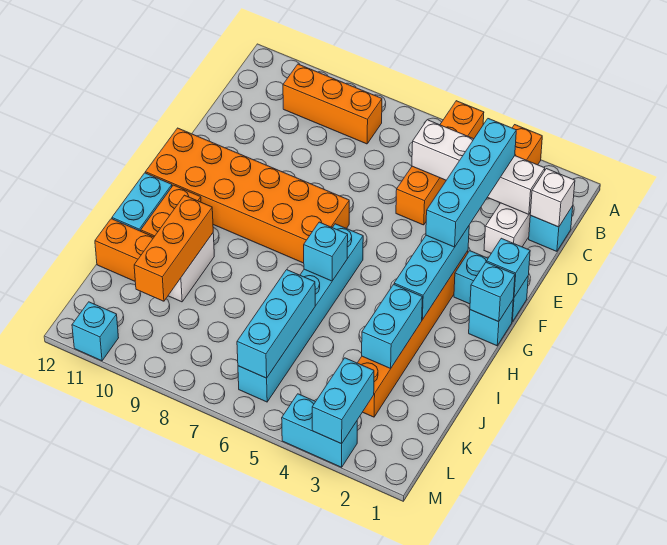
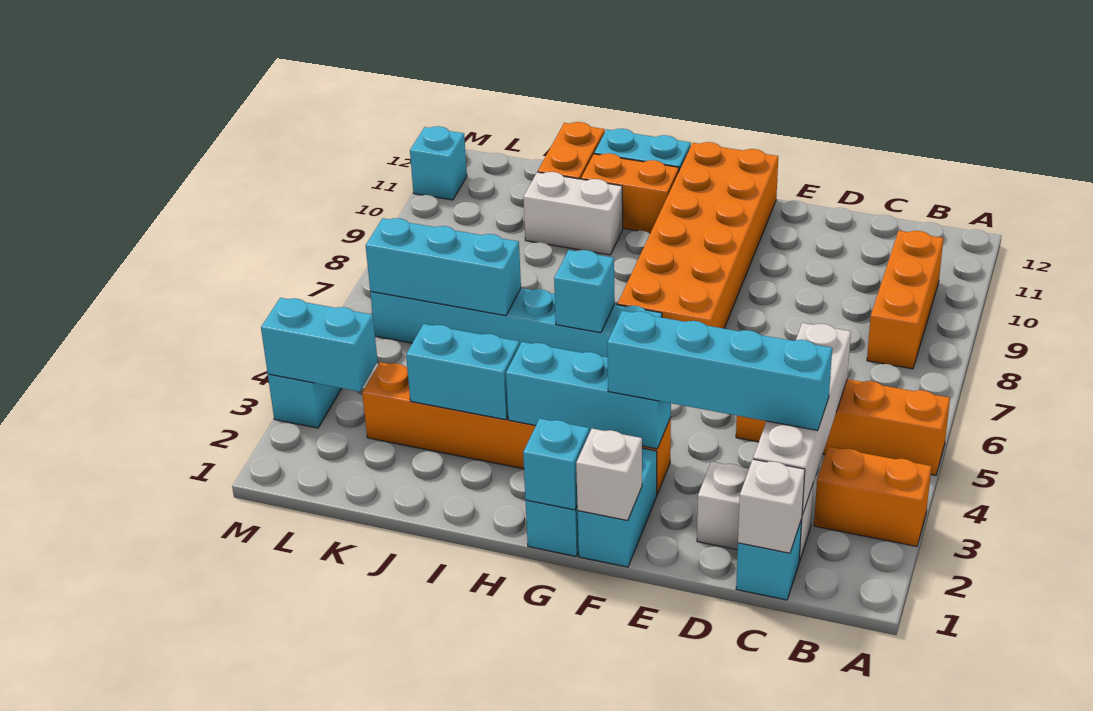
cyan brick F1 level 2 -> white brick F1 level 2
orange brick I10:K10 level 2 -> none

